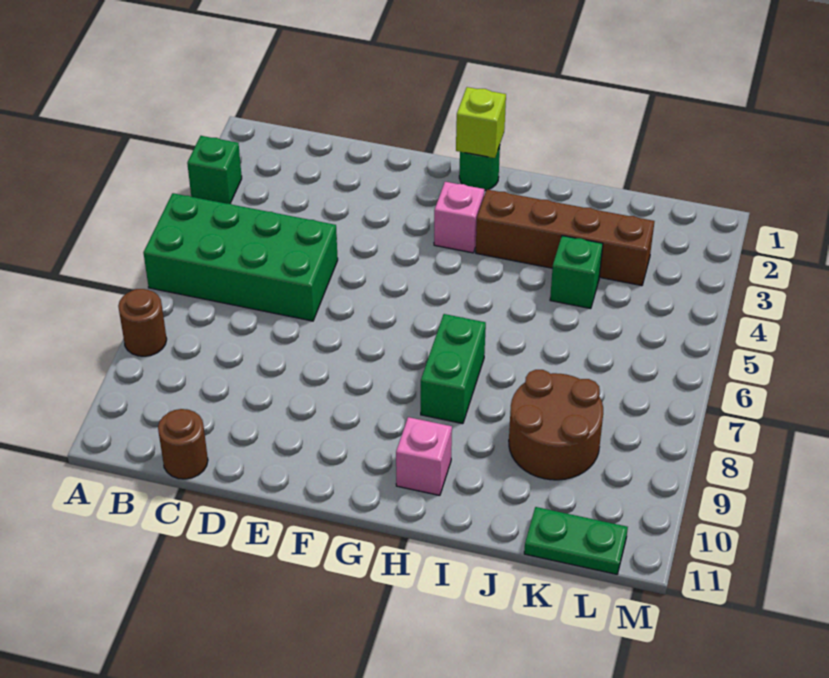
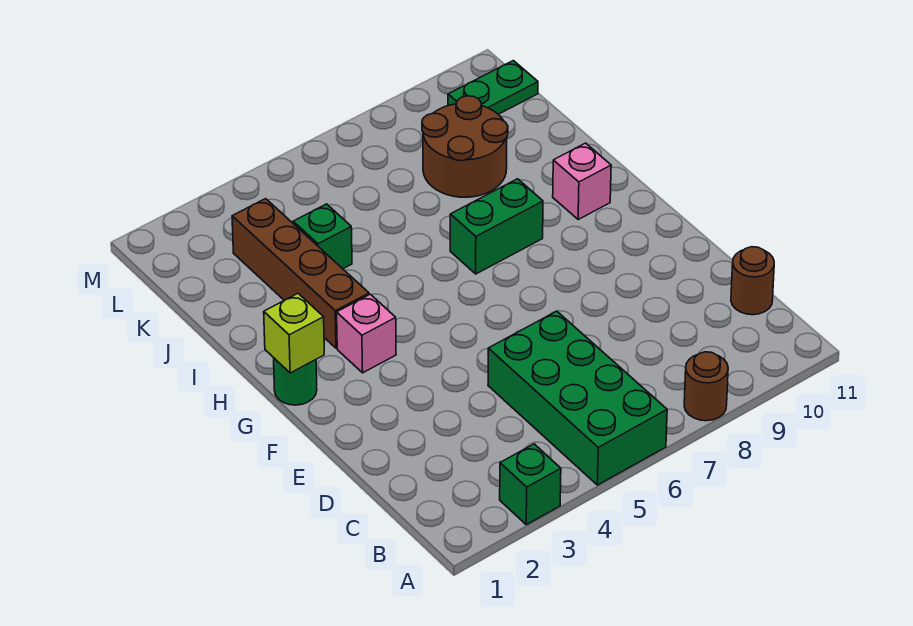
green plate K11:L11 level 1 -> green plate L10:L11 level 1

